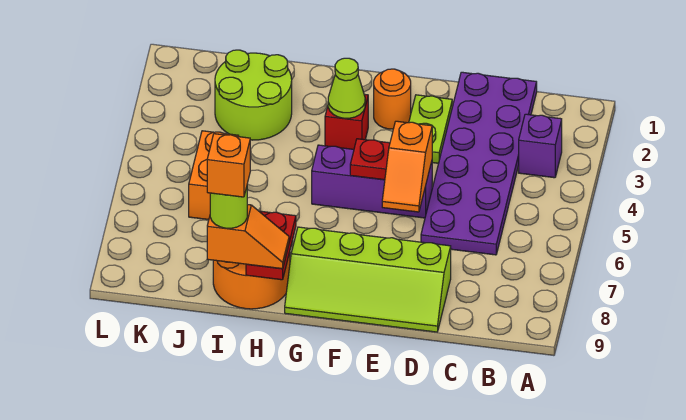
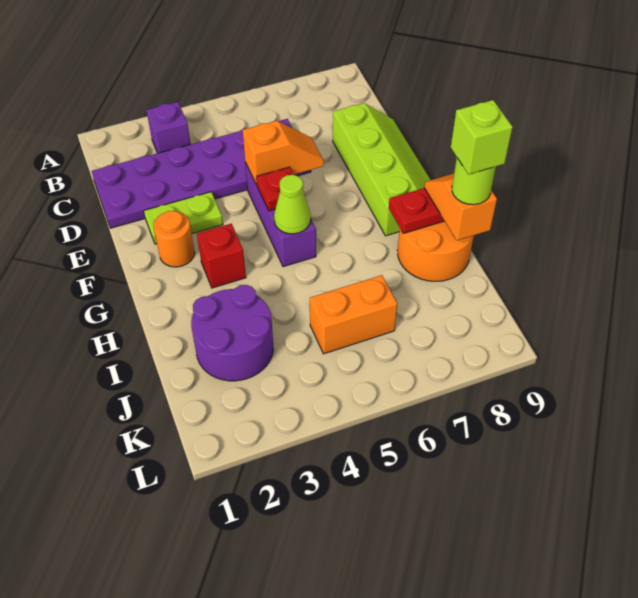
lime cone G3 level 2 -> lime cone G5 level 2
lime round brick I2:J3 level 1 -> purple round brick I2:J3 level 1
orange brick I9 level 5 -> lime brick I9 level 5

